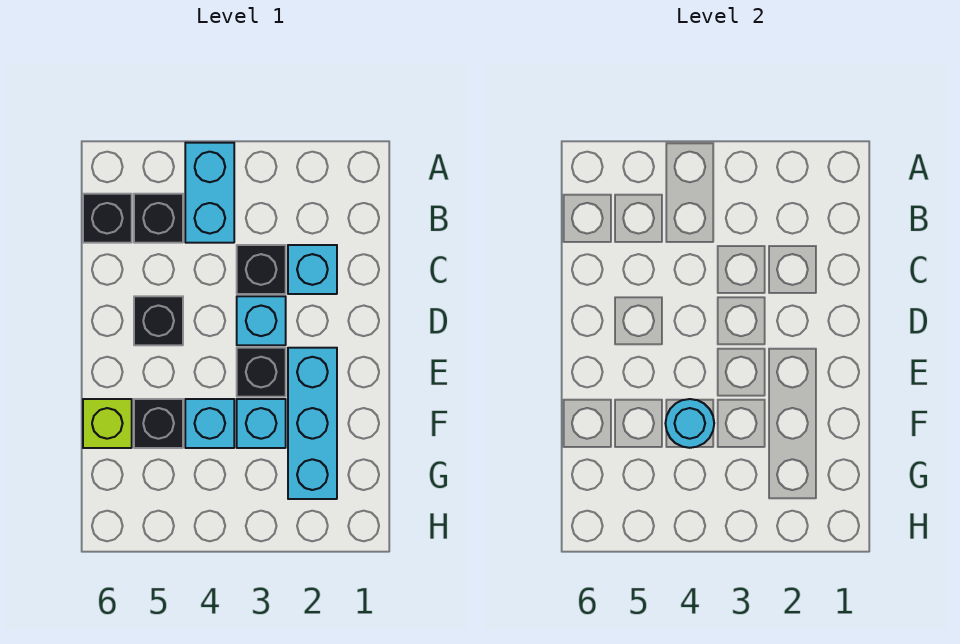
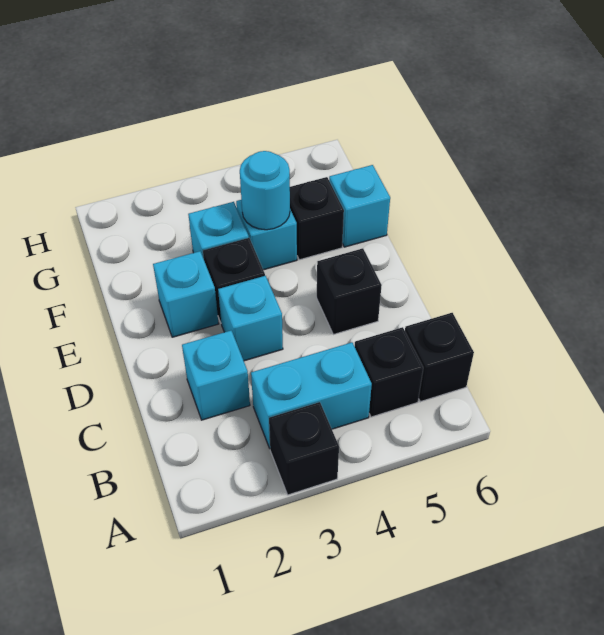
cyan brick A4:B4 level 1 -> cyan brick B3:B4 level 1
black brick C3 level 1 -> black brick A3 level 1
cyan brick E2:G2 level 1 -> cyan brick E2 level 1
lime brick F6 level 1 -> cyan brick F6 level 1

